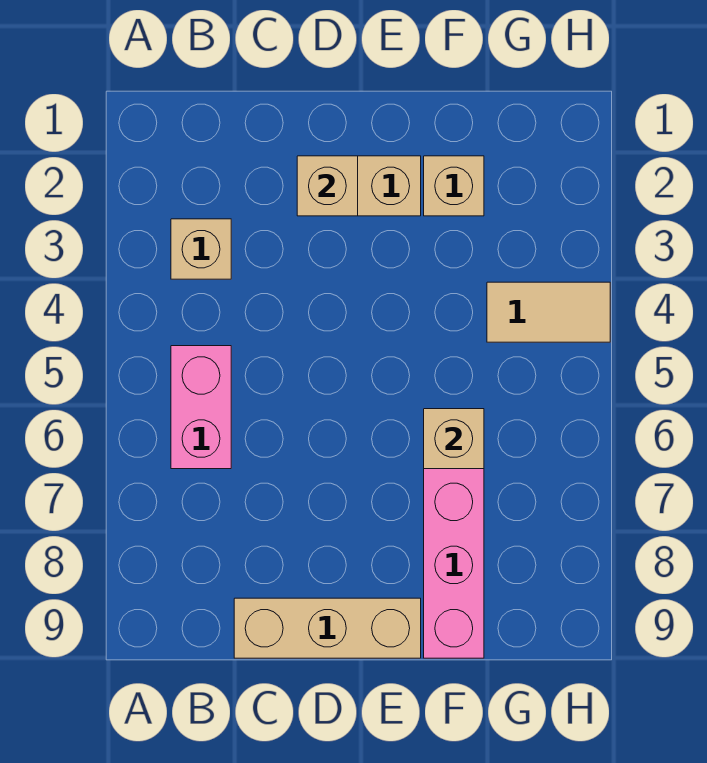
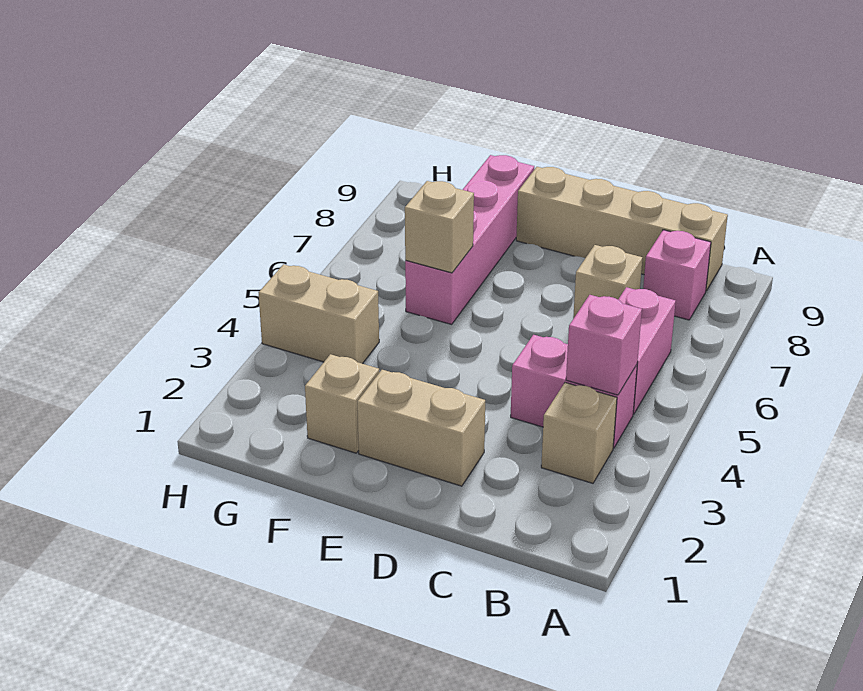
none -> pink brick B4:C4 level 1
none -> pink brick B4 level 2
none -> pink brick B8 level 1
tan brick C9:E9 level 1 -> tan brick B9:E9 level 1
tan brick D2 level 2 -> tan brick C7 level 1
tan tile G4:H4 level 1 -> tan brick G4:H4 level 1

